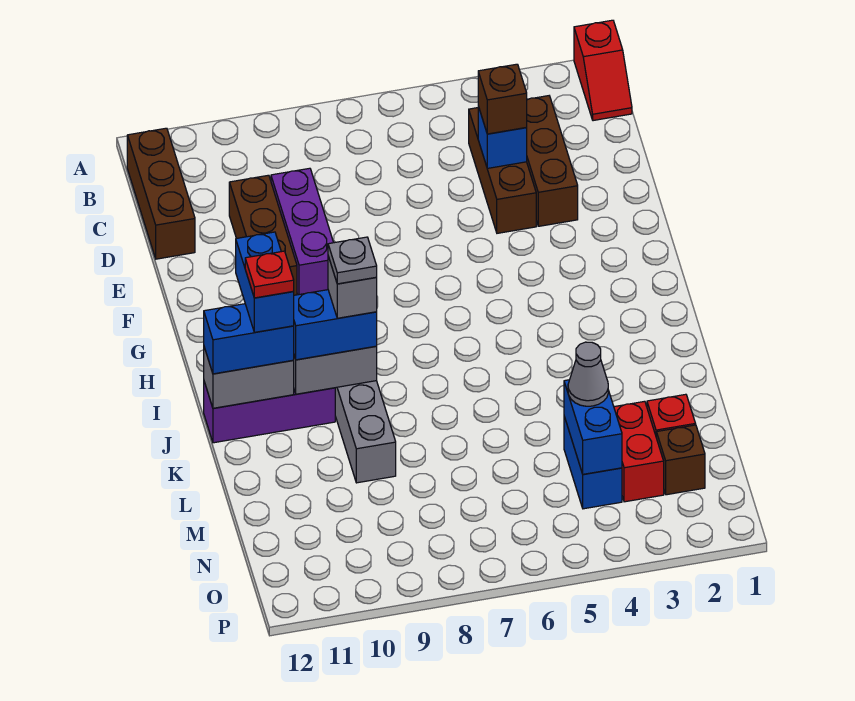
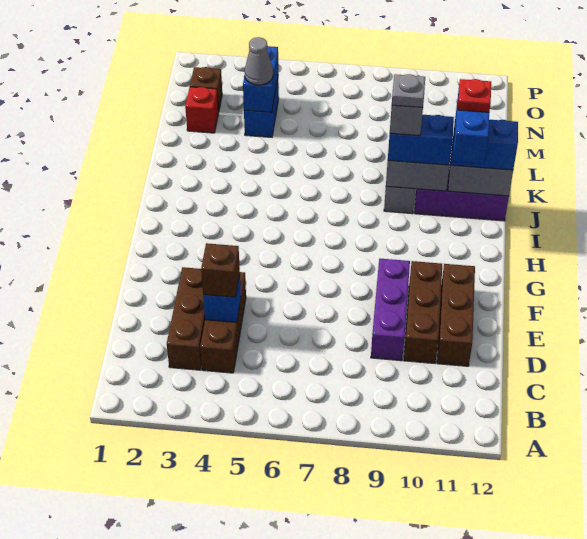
red slope A1:B1 level 1 top A -> none
brown brick B12:D12 level 1 -> brown brick D11:F11 level 1
red brick M3:N3 level 1 -> none

